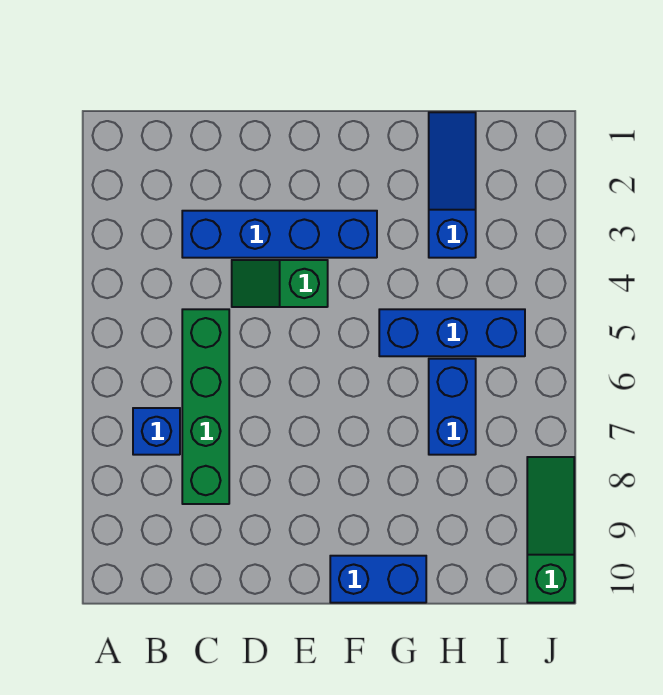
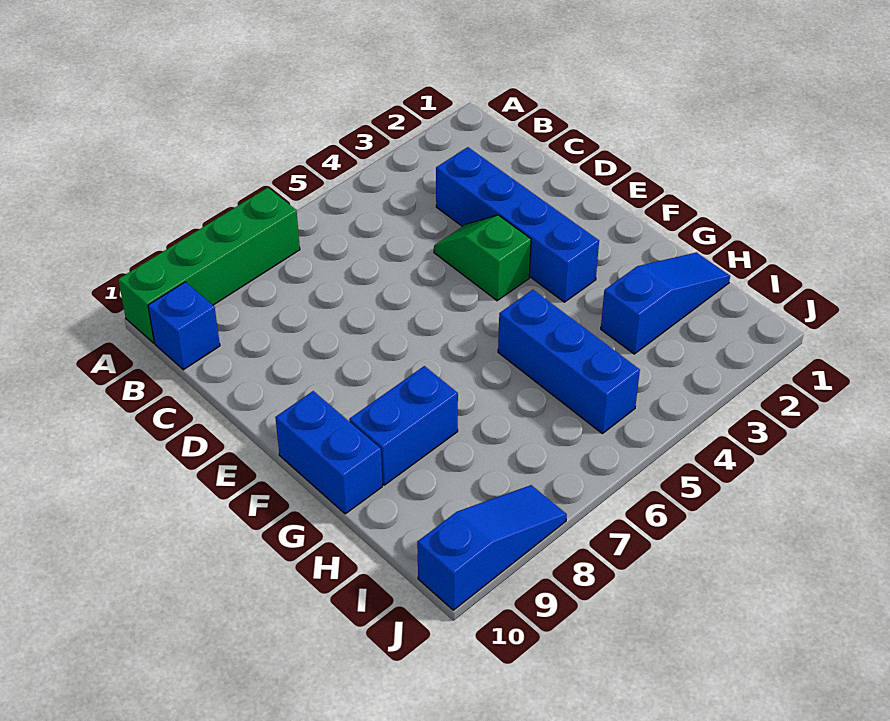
blue brick B7 level 1 -> blue brick B10 level 1
green brick C5:C8 level 1 -> green brick A7:A10 level 1
blue brick H6:H7 level 1 -> blue brick G8:G9 level 1
green slope J8:J10 level 1 top 10 -> blue slope J8:J10 level 1 top 10

